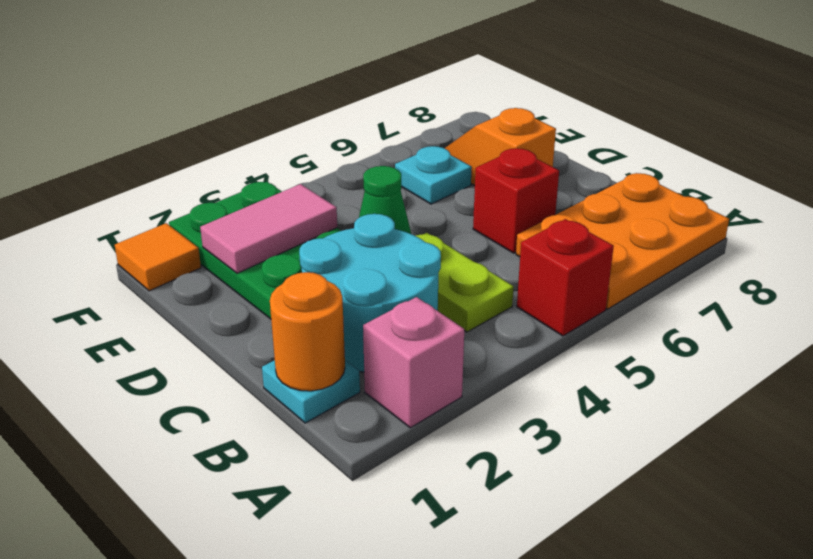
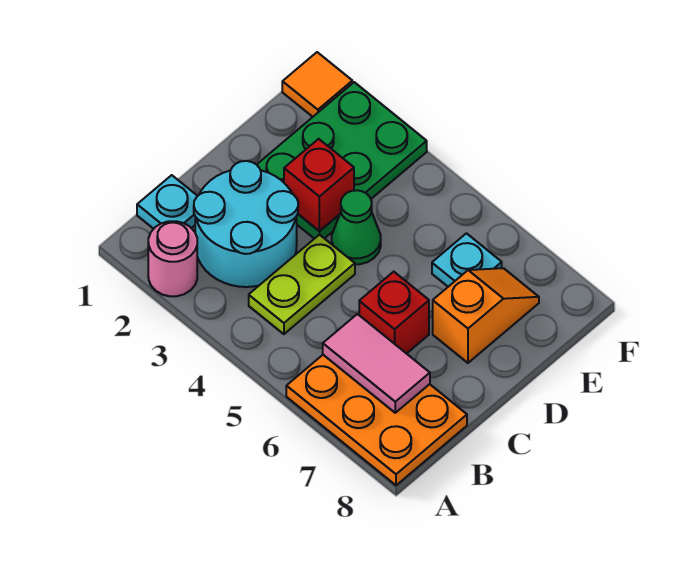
pink brick A2 level 1 -> pink round brick A2 level 1
red brick A5 level 1 -> red brick D3 level 2
orange round brick B1 level 2 -> none
pink tile E2:E3 level 2 -> pink tile B6:B7 level 2

